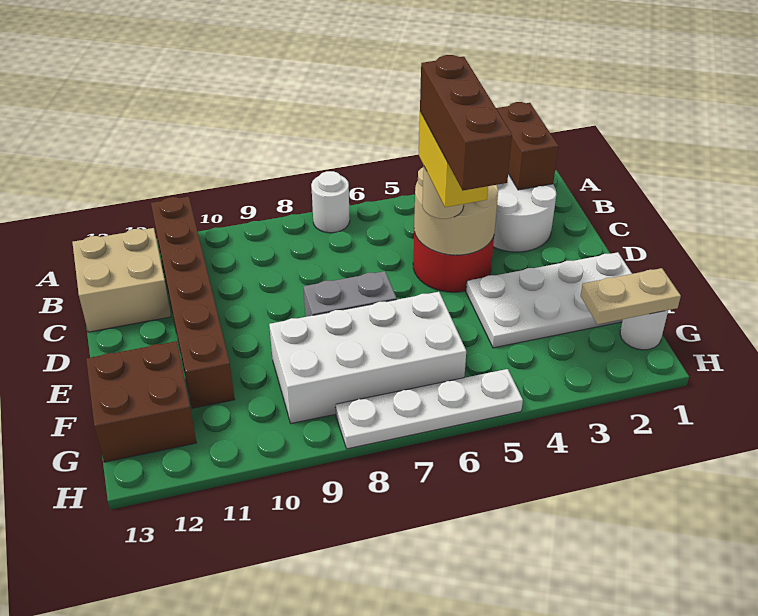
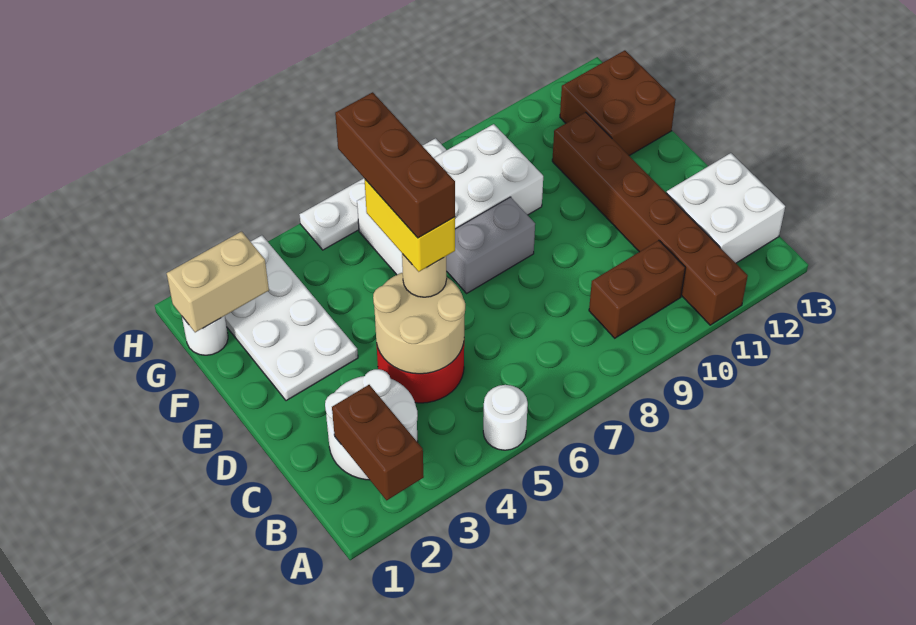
white round brick A7 level 1 -> white round brick A5 level 1
none -> brown brick B9:B10 level 1
tan brick B12:C13 level 1 -> white brick B12:C13 level 1
white plate E1:F4 level 1 -> white plate E2:H3 level 1
tan plate G1:G2 level 2 -> tan brick G1:G2 level 2

